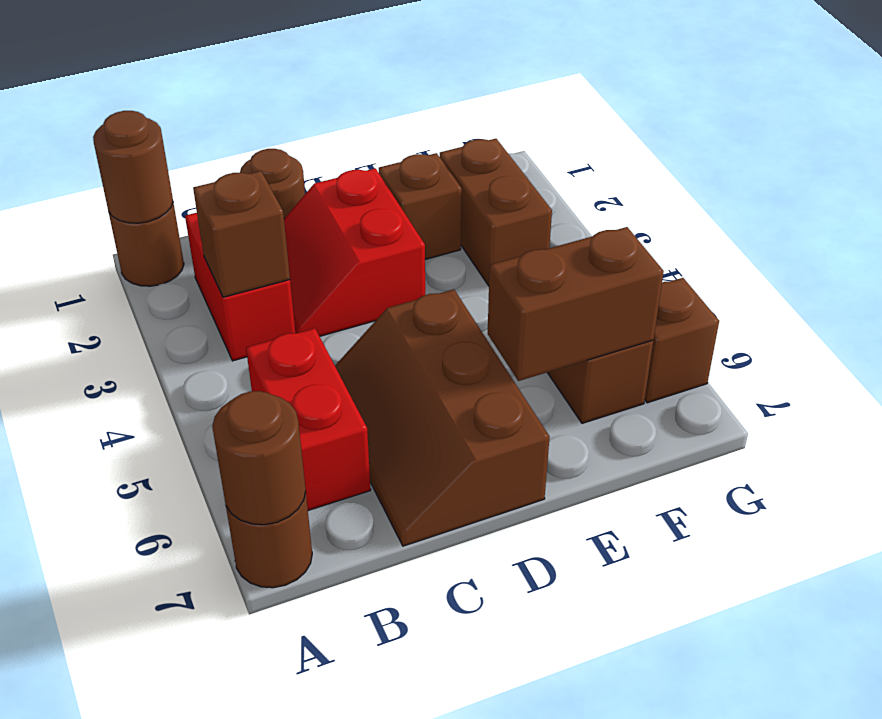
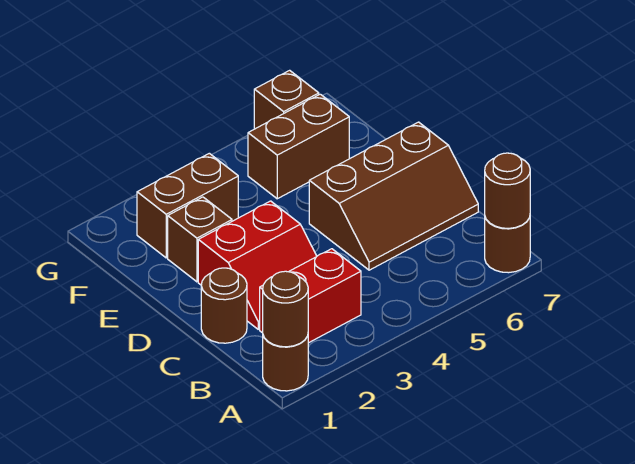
brown brick B3 level 2 -> none
red brick B5:B6 level 1 -> none
brown brick E6:F6 level 2 -> none

